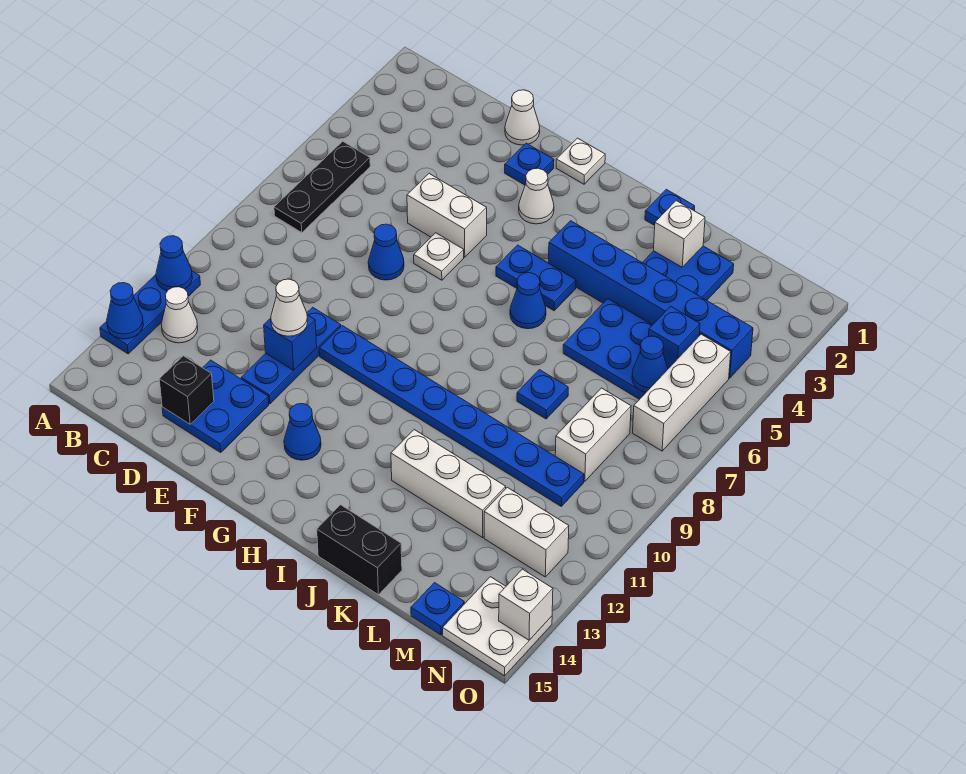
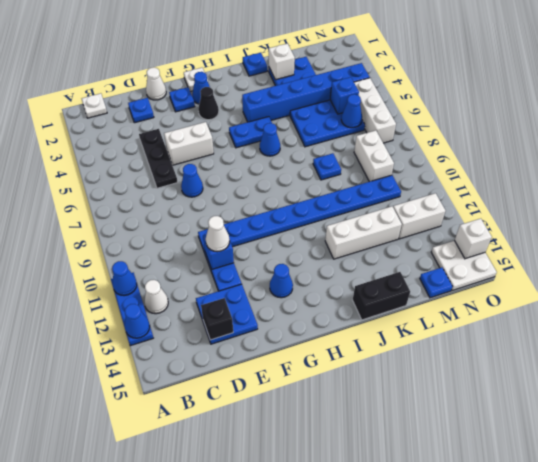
black plate B5:B7 level 1 -> black plate D4:D6 level 1
none -> blue plate D2 level 1
white plate F6 level 1 -> white plate B1 level 1
none -> blue cone G2 level 1
white cone G3 level 1 -> black cone G3 level 1

